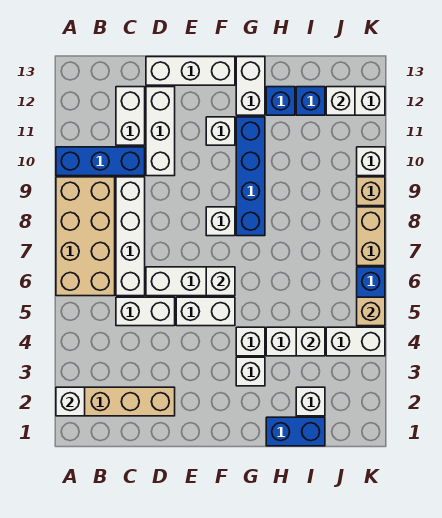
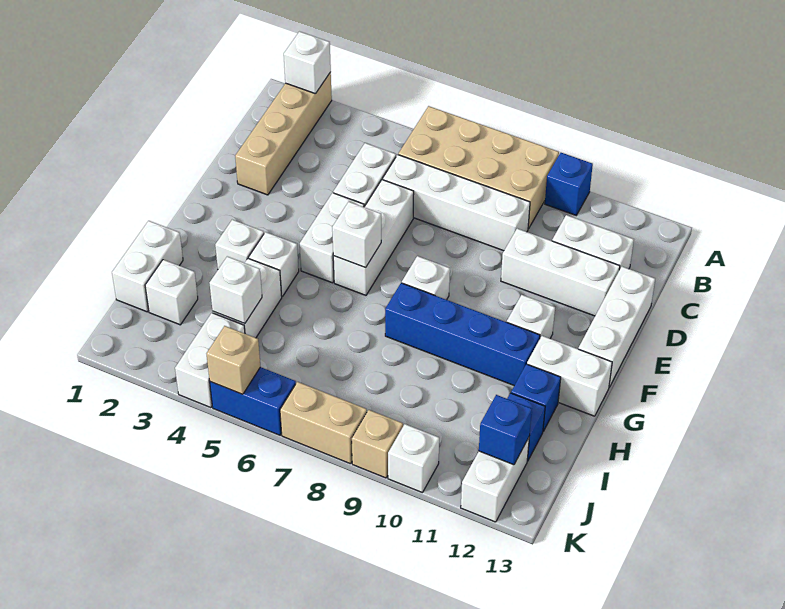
blue brick A10:C10 level 1 -> blue brick A10 level 1
blue brick H1:I1 level 1 -> white brick H1:I1 level 1
white brick J12 level 2 -> blue brick J12 level 2

